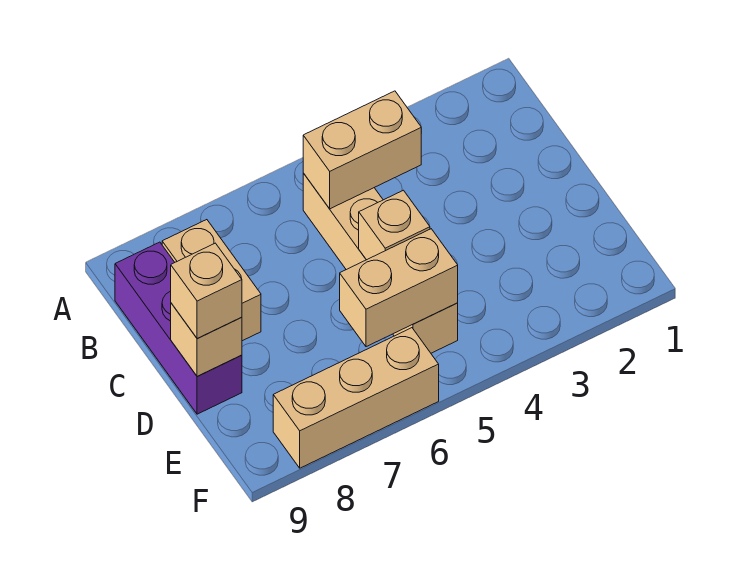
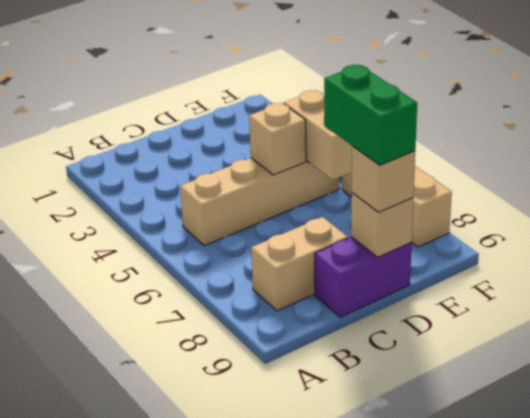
tan brick B4:B5 level 2 -> none
purple brick B9:D9 level 1 -> purple brick C9:D9 level 1
none -> green brick D8:D9 level 4

